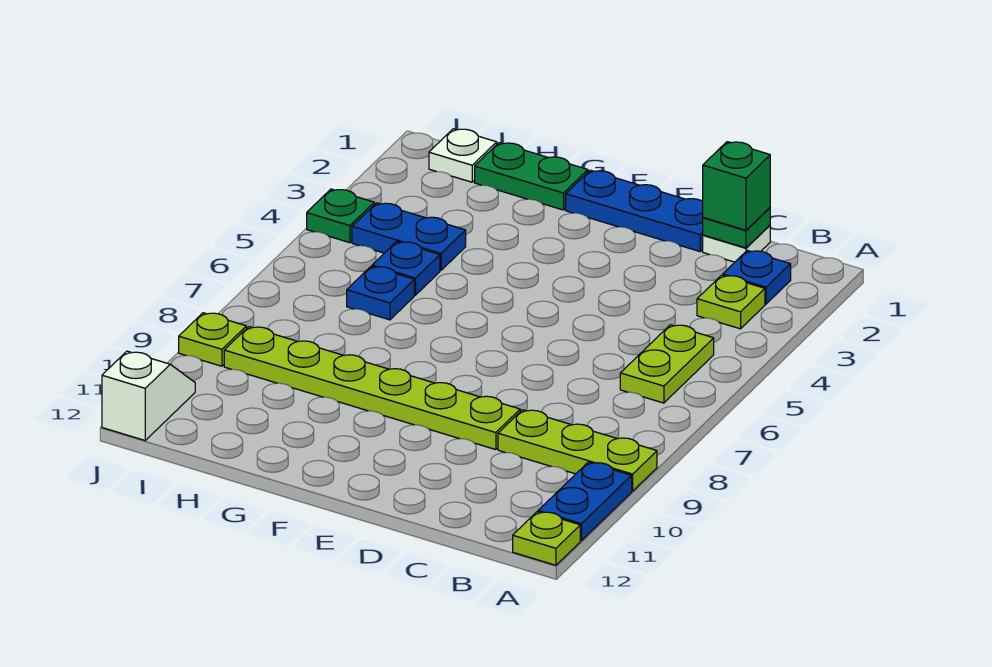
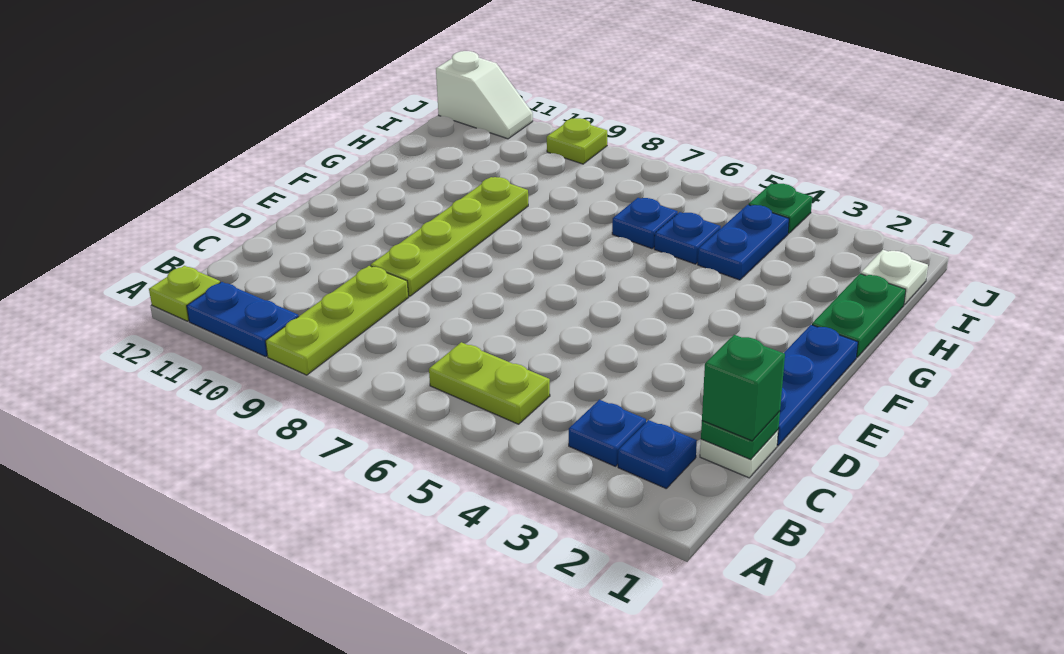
lime plate B3 level 1 -> blue plate B3 level 1
lime plate D9:I9 level 1 -> lime plate D9:G9 level 1

